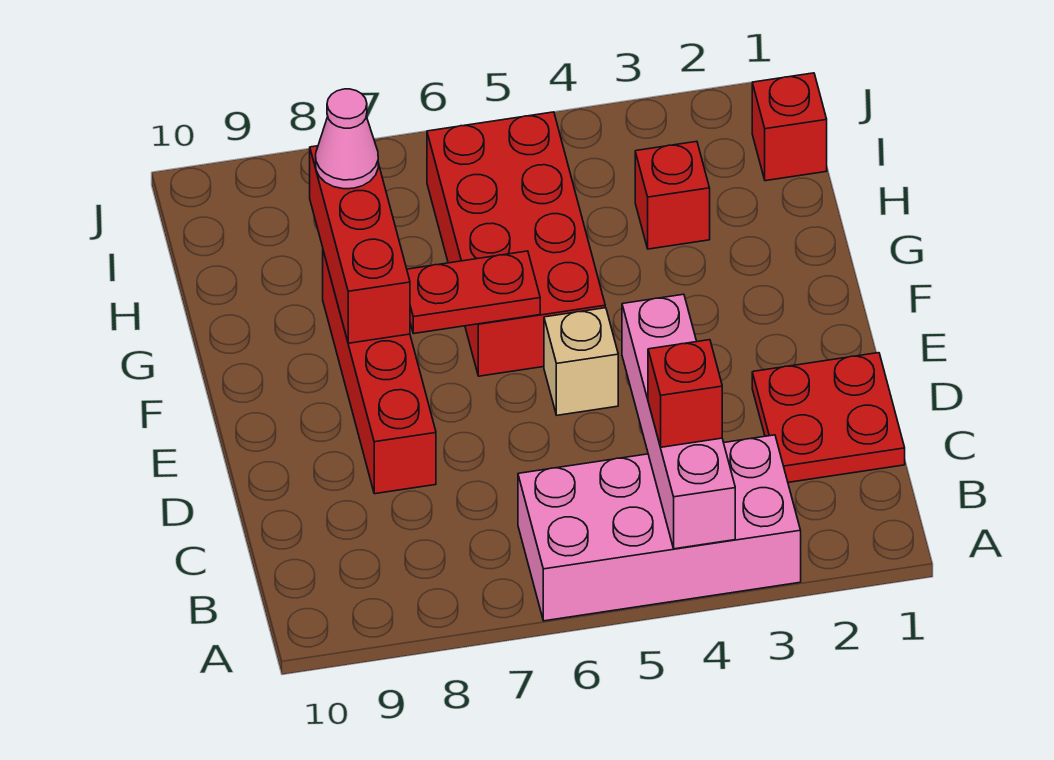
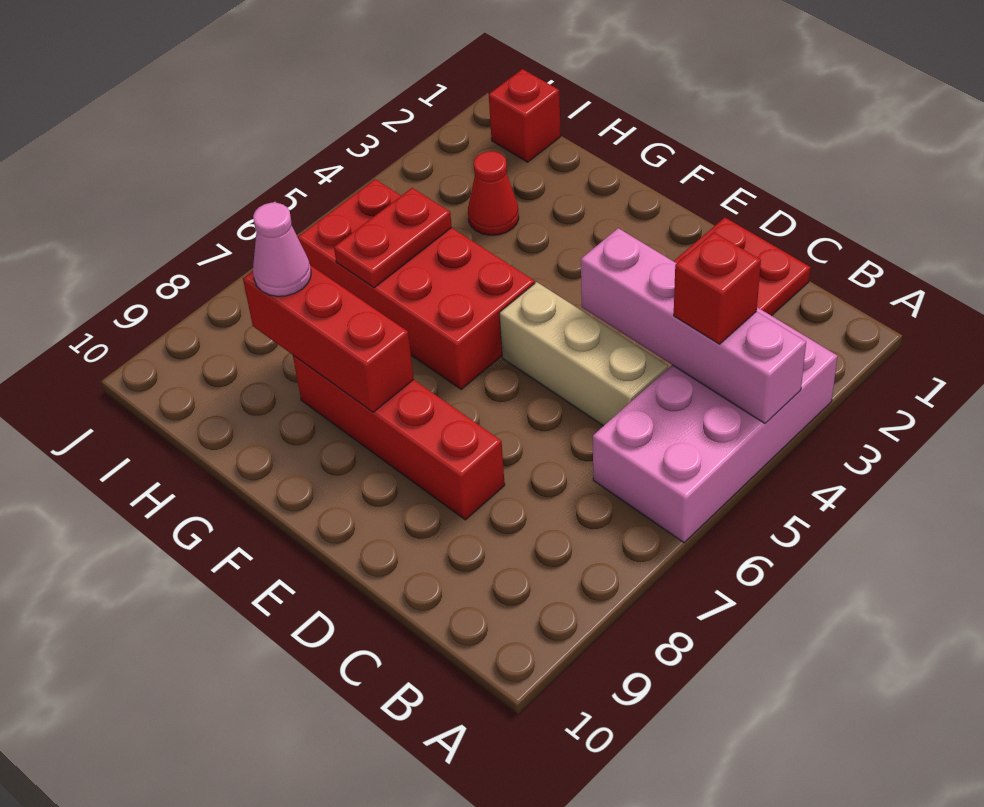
tan brick E5 level 1 -> tan brick C5:E5 level 1
red plate F6:F7 level 2 -> red plate H5:H6 level 2
red brick H3 level 1 -> red cone H3 level 1

